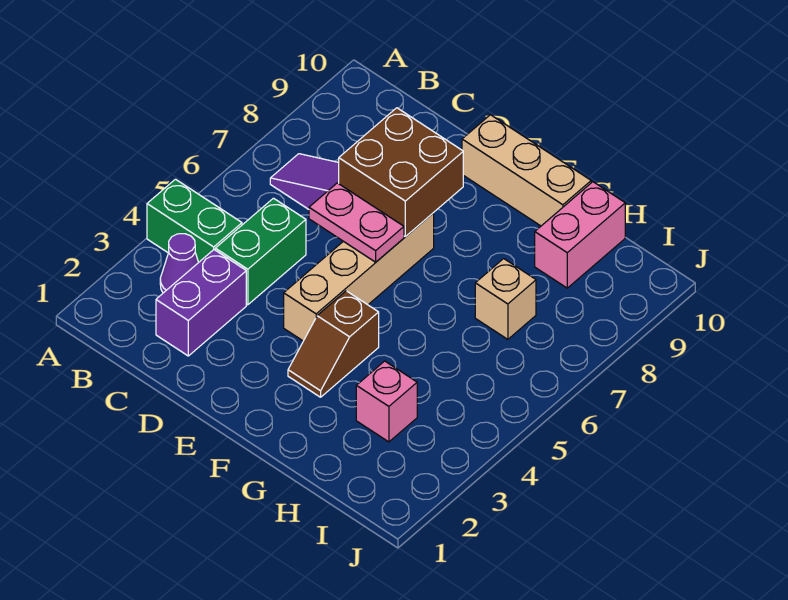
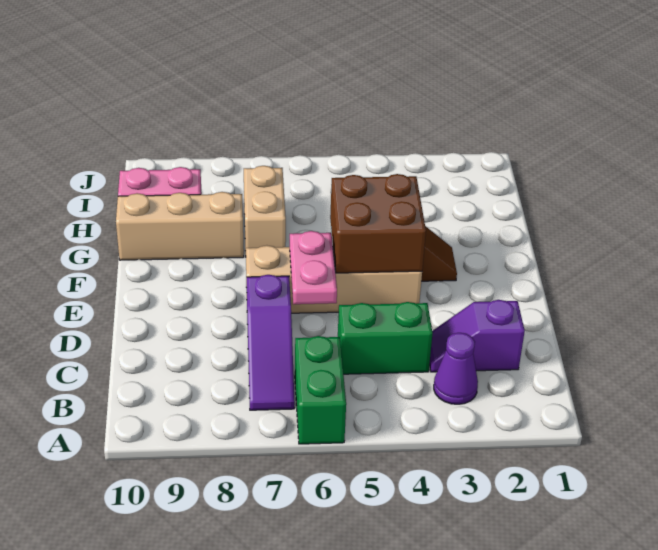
green brick A4:B4 level 1 -> green brick A6:B6 level 1
purple brick C2:C3 level 1 -> purple slope C2:C3 level 1 top 2
brown brick D7:E8 level 2 -> brown brick E4:F5 level 2
tan brick E10:G10 level 1 -> tan brick G8:G10 level 1
pink brick H3 level 1 -> none
tan brick H7 level 1 -> tan brick G7:H7 level 1

